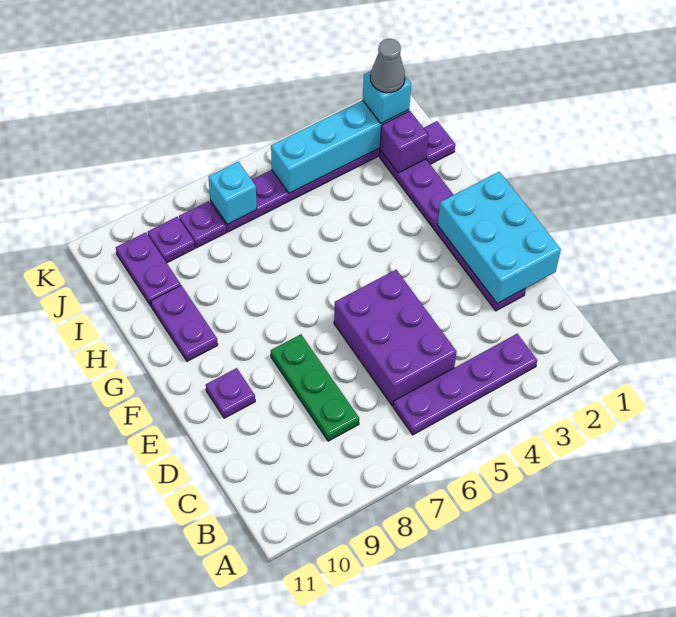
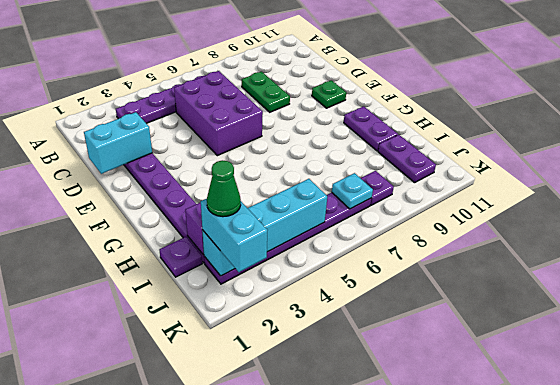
green plate C8:E8 level 1 -> green plate C8:D8 level 1
cyan brick D1:F2 level 2 -> cyan brick D1:D2 level 2
purple plate E10 level 1 -> green plate E10 level 1
cyan brick J2 level 3 -> cyan brick J2:K2 level 3
grey cone J2 level 4 -> green cone J2 level 4
cyan brick J7 level 2 -> cyan plate J7 level 2
purple plate J9 level 1 -> none

